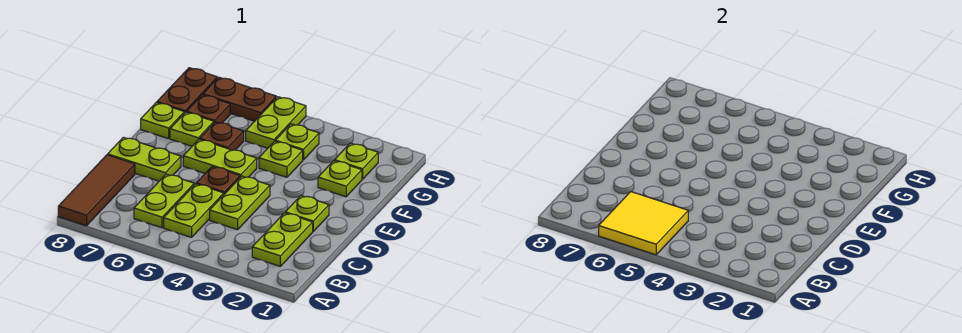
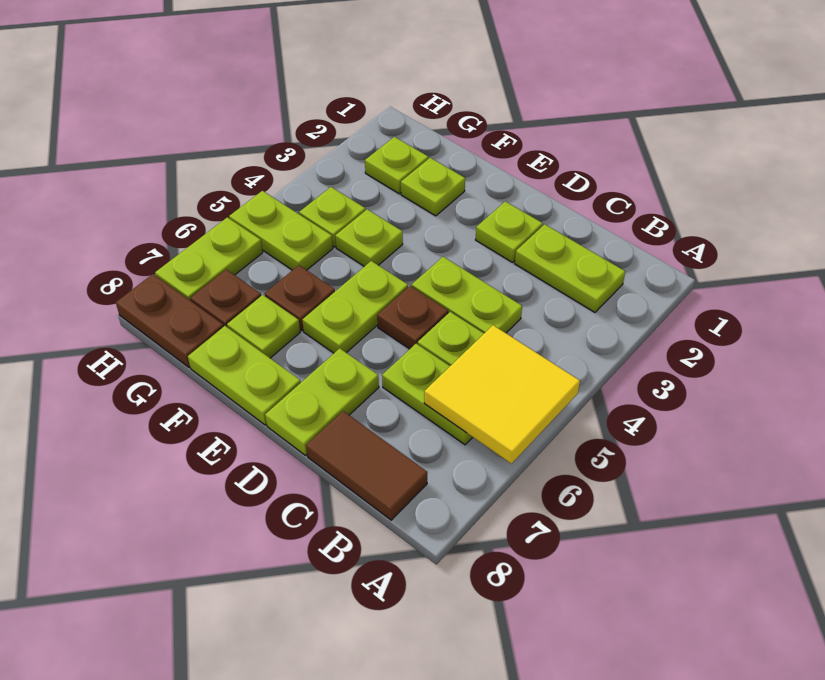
brown tile A8:C8 level 1 -> brown tile B8:C8 level 1
lime plate F8 level 1 -> lime plate E8:F8 level 1
brown plate H6:H7 level 1 -> lime plate H6:H7 level 1

